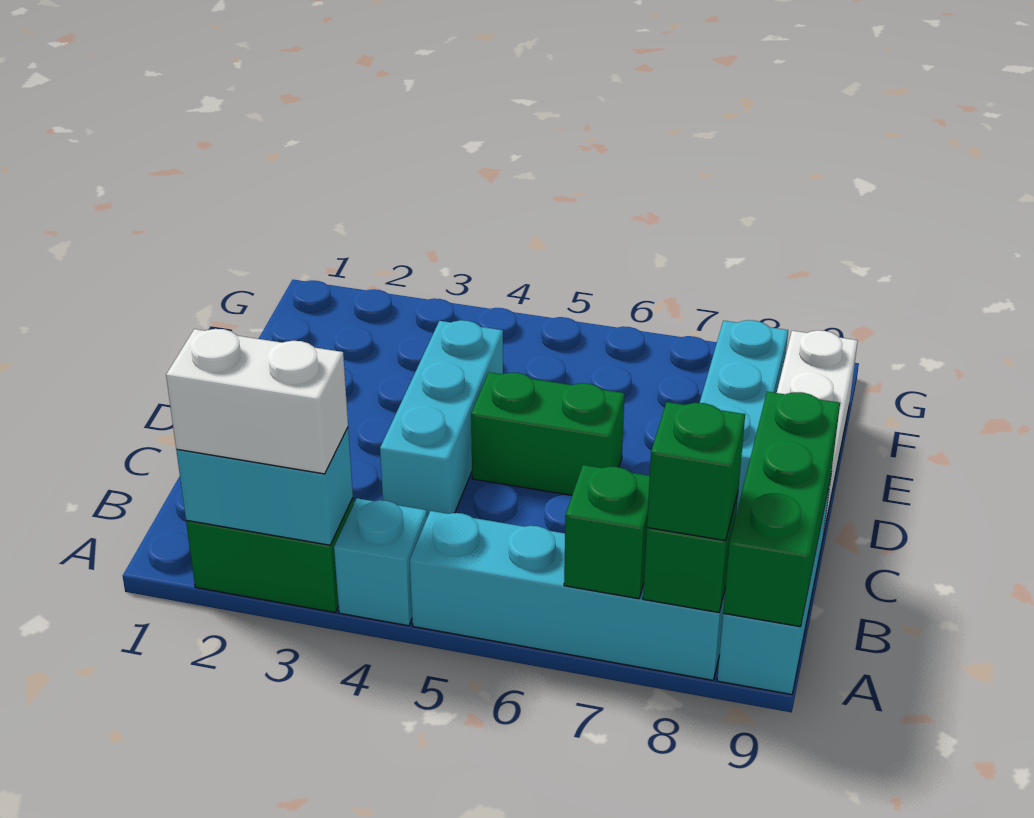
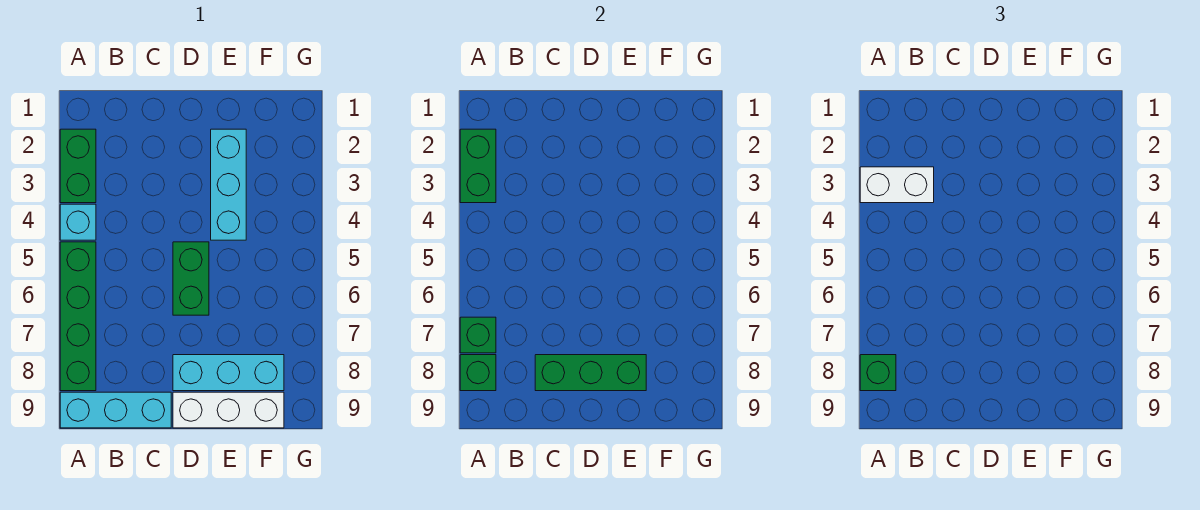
cyan brick A2:A3 level 2 -> green brick A2:A3 level 2
white brick A2:A3 level 3 -> white brick A3:B3 level 3
cyan brick A5:A8 level 1 -> green brick A5:A8 level 1
green brick A9:C9 level 2 -> green brick C8:E8 level 2
cyan brick C4:E4 level 1 -> cyan brick E2:E4 level 1

